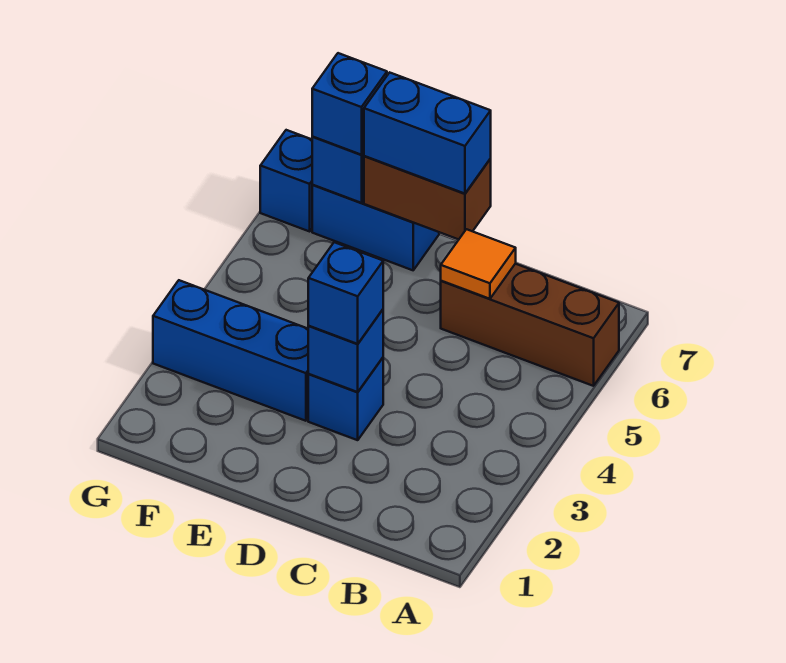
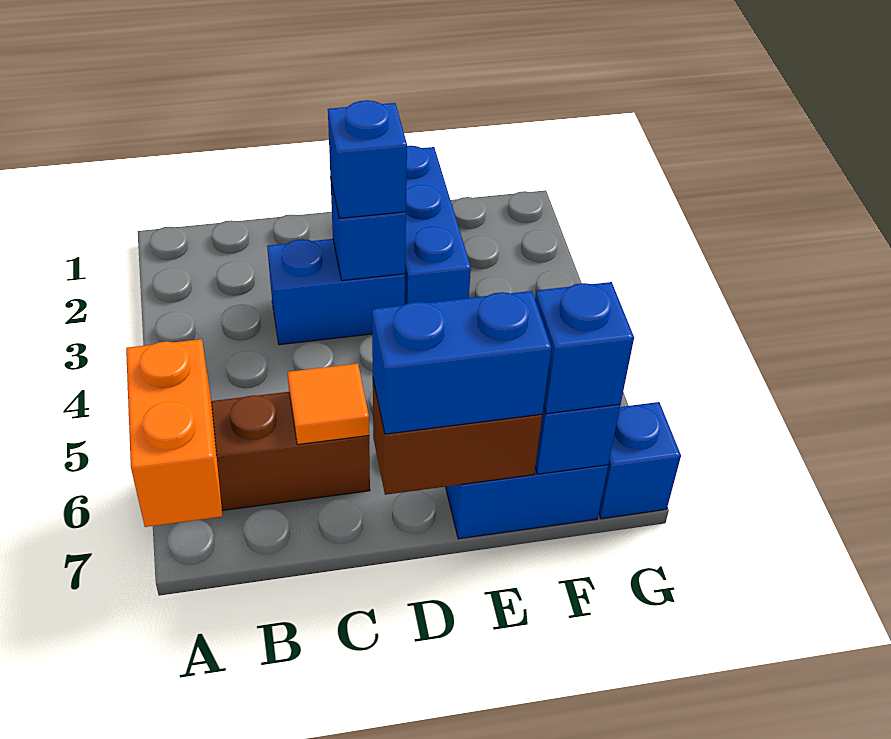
none -> orange brick A6:A7 level 2
blue brick D3 level 1 -> blue brick C3:D3 level 1
blue brick E3:G3 level 1 -> blue brick E1:E3 level 1

